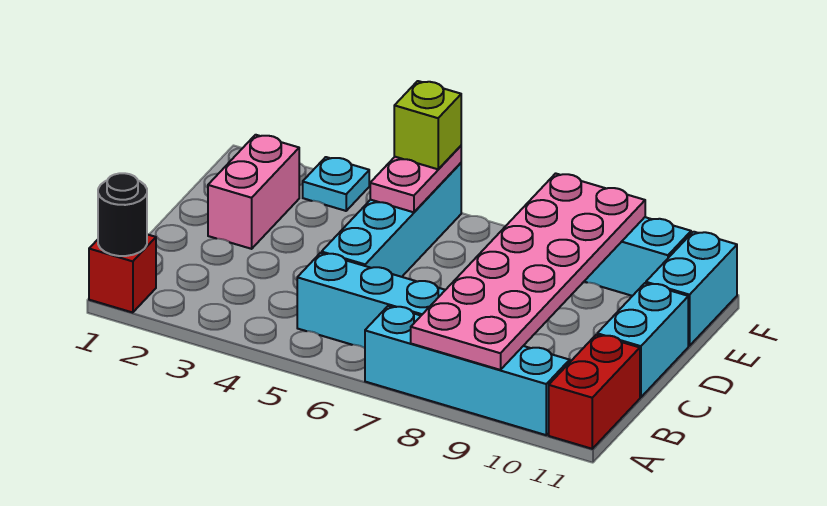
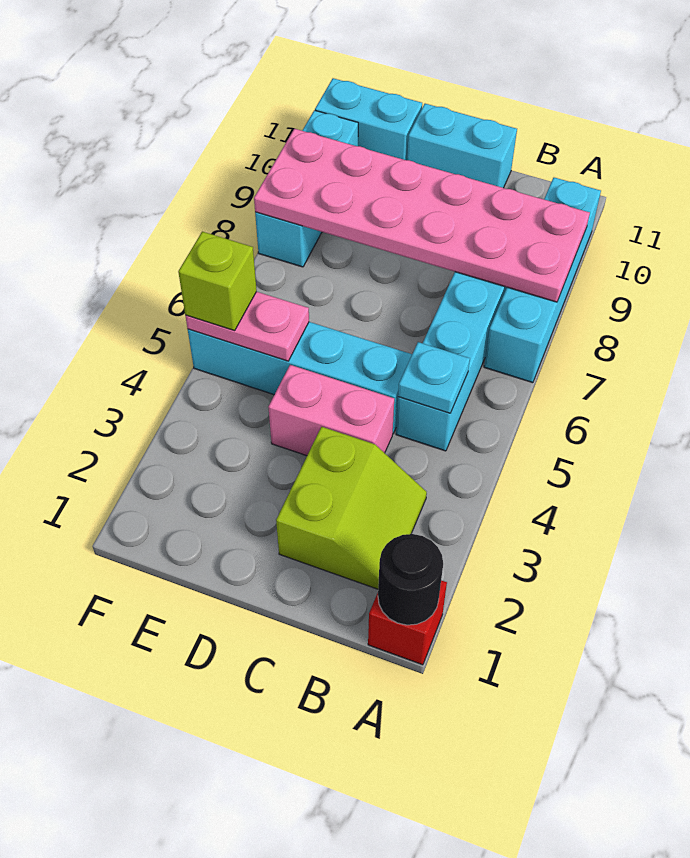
red brick A11:B11 level 1 -> none
none -> lime slope B2:C3 level 1 top C
pink brick D2:E2 level 1 -> pink brick C4:D4 level 1
cyan plate F3 level 1 -> cyan plate B5 level 2

